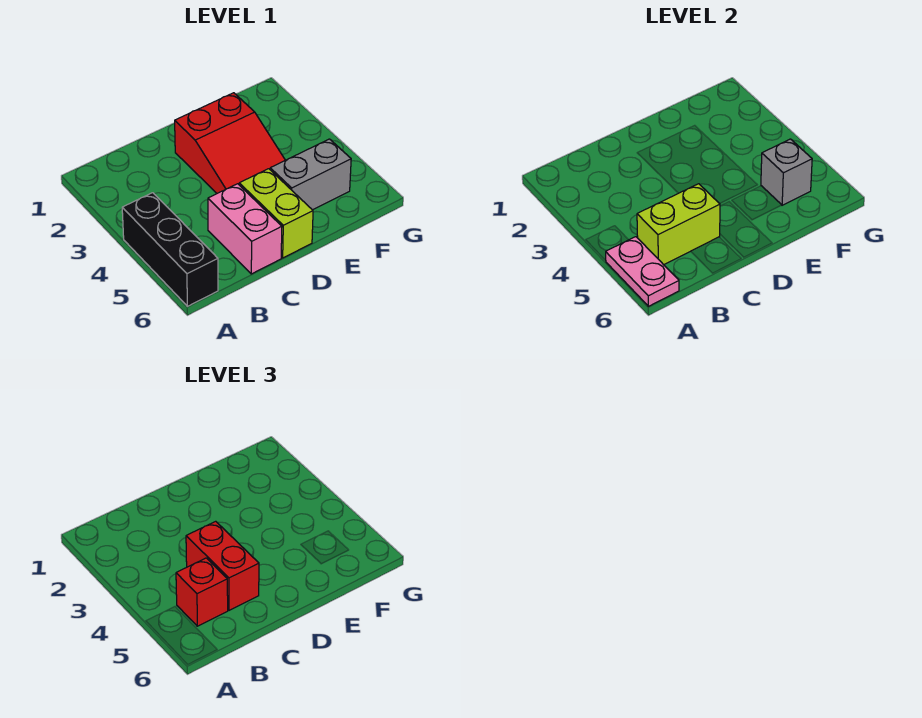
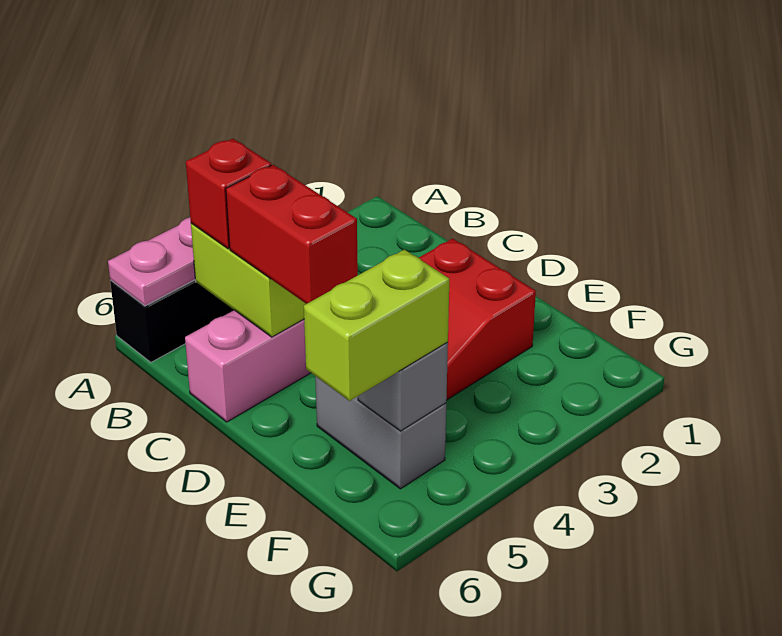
red brick C4:C5 level 3 -> red brick C5:D5 level 3
lime brick D5:D6 level 1 -> lime brick F5:F6 level 3

